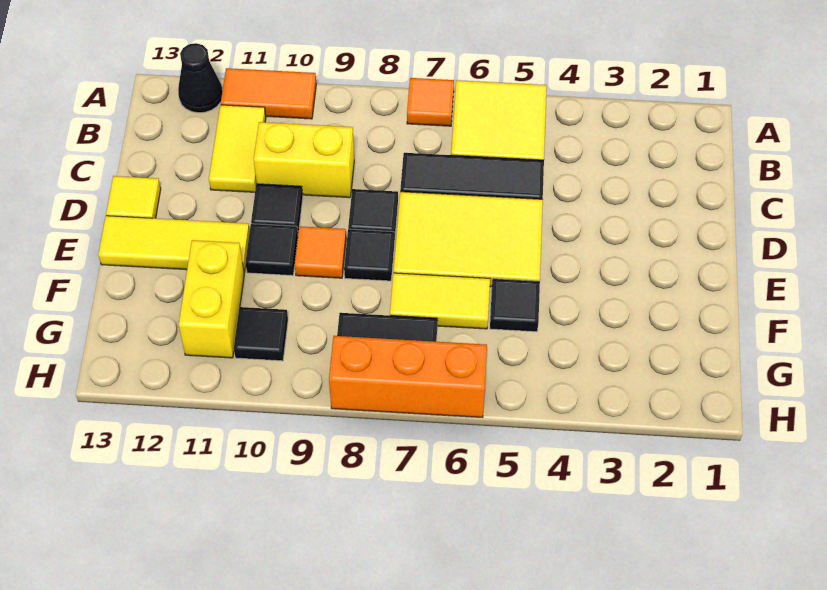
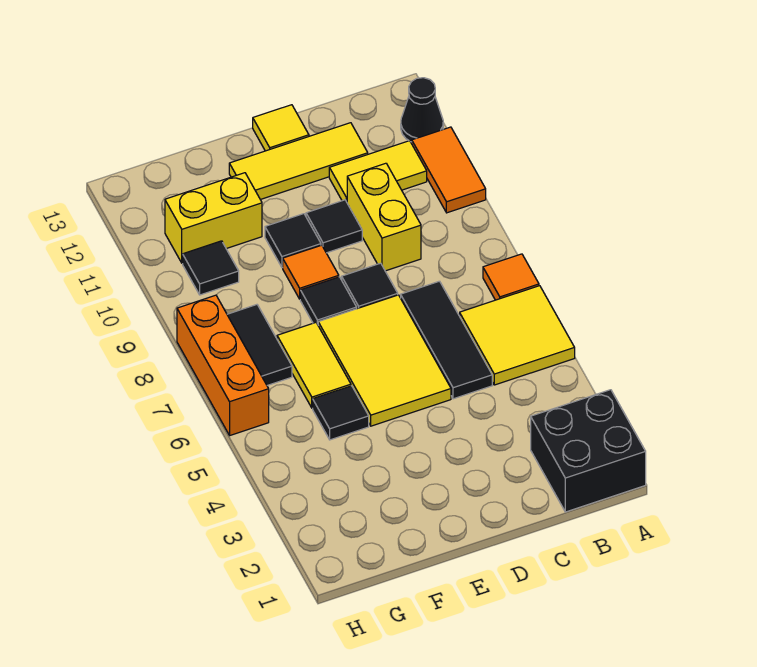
none -> black brick A1:B2 level 1
yellow tile E11:E13 level 1 -> yellow tile C12:E12 level 1

